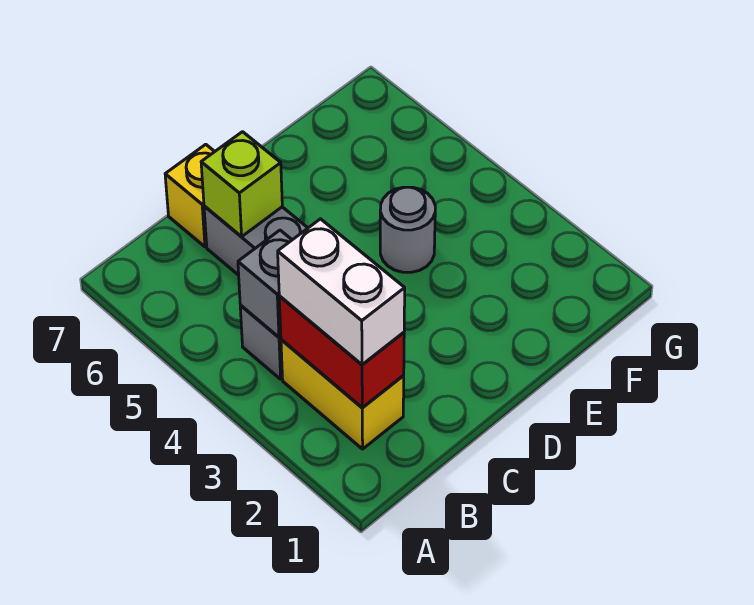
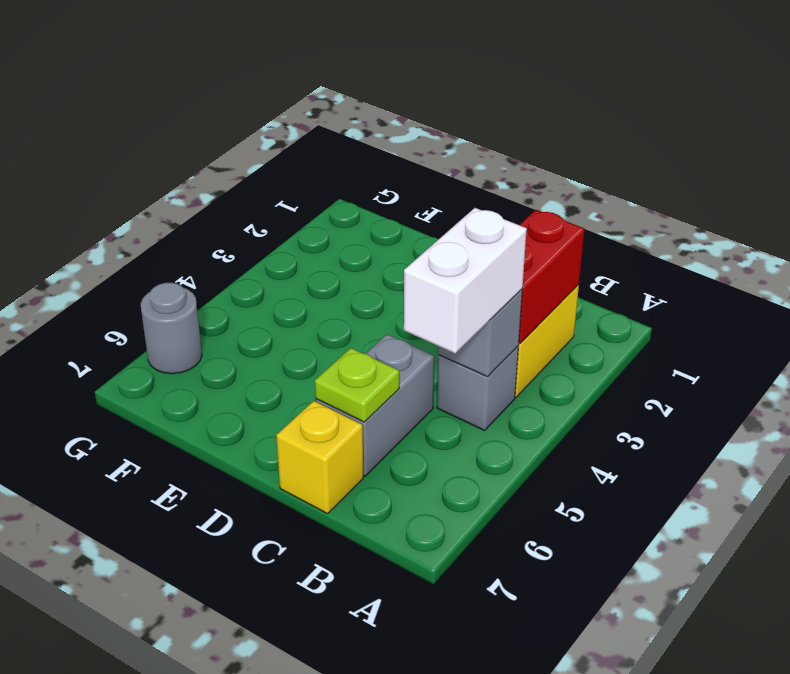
white brick B2:B3 level 3 -> white brick B4:B5 level 3
lime brick C6 level 2 -> lime plate C6 level 2
grey round brick E4 level 1 -> grey round brick G6 level 1

